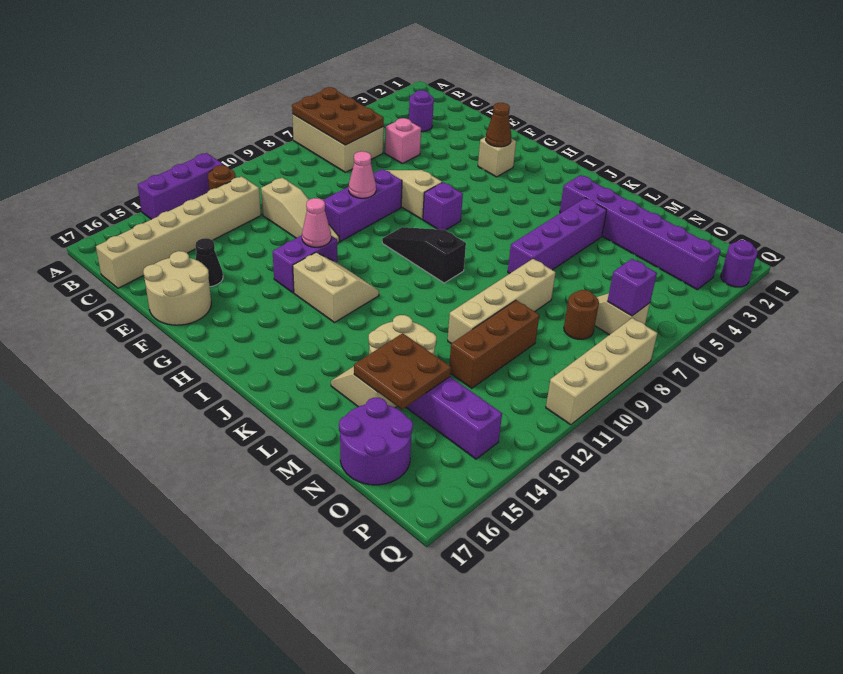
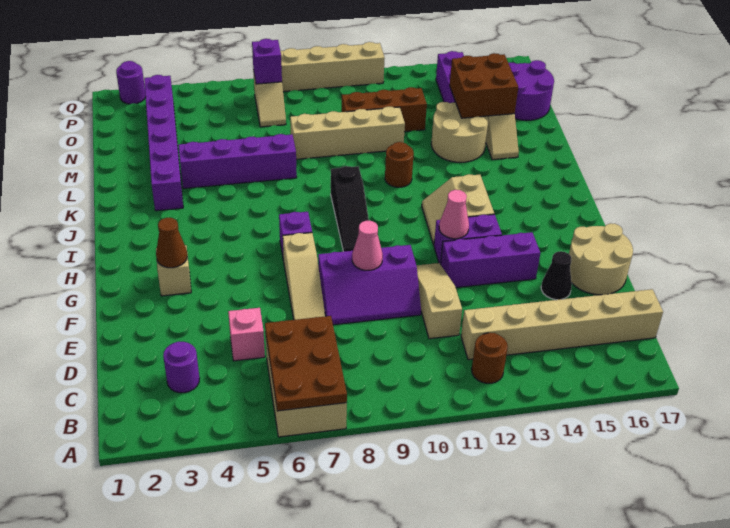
purple brick A12:A14 level 1 -> purple brick F12:F14 level 1
brown plate M14:N15 level 2 -> brown brick M14:N15 level 2
brown round brick O8 level 1 -> brown round brick K11 level 1

